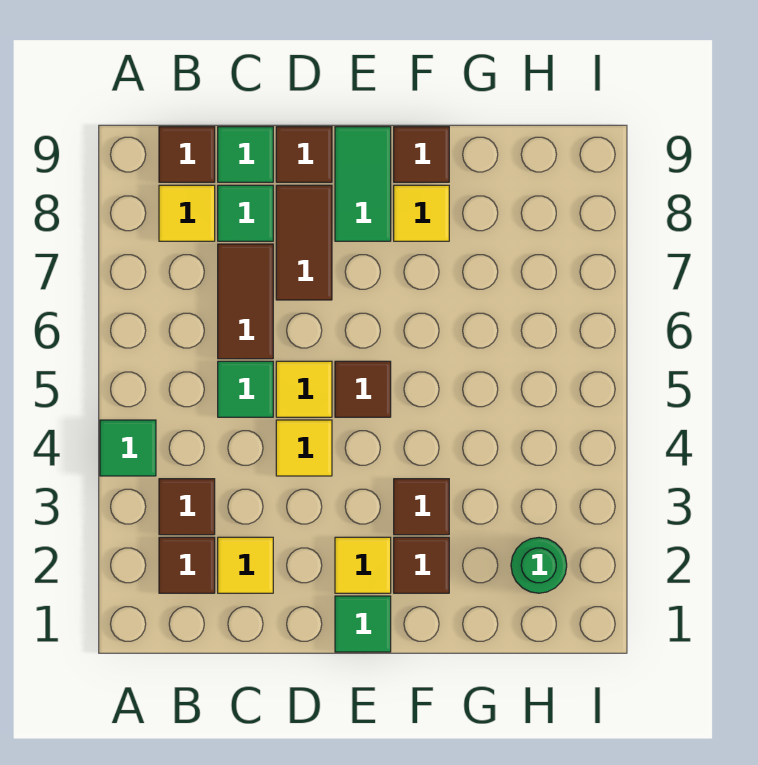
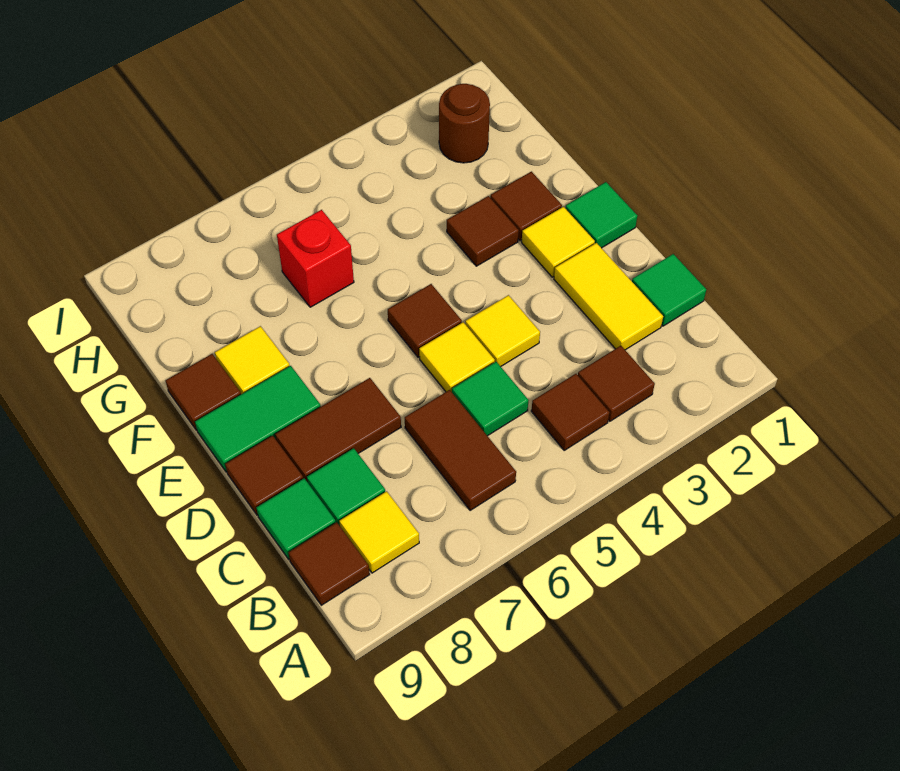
green tile A4 level 1 -> green tile C1 level 1
brown tile B2 level 1 -> brown tile B4 level 1
yellow tile C2 level 1 -> yellow tile C2:D2 level 1
brown tile C6:C7 level 1 -> brown tile B6:C6 level 1
none -> red brick G6 level 1
green round brick H2 level 1 -> brown round brick H2 level 1

